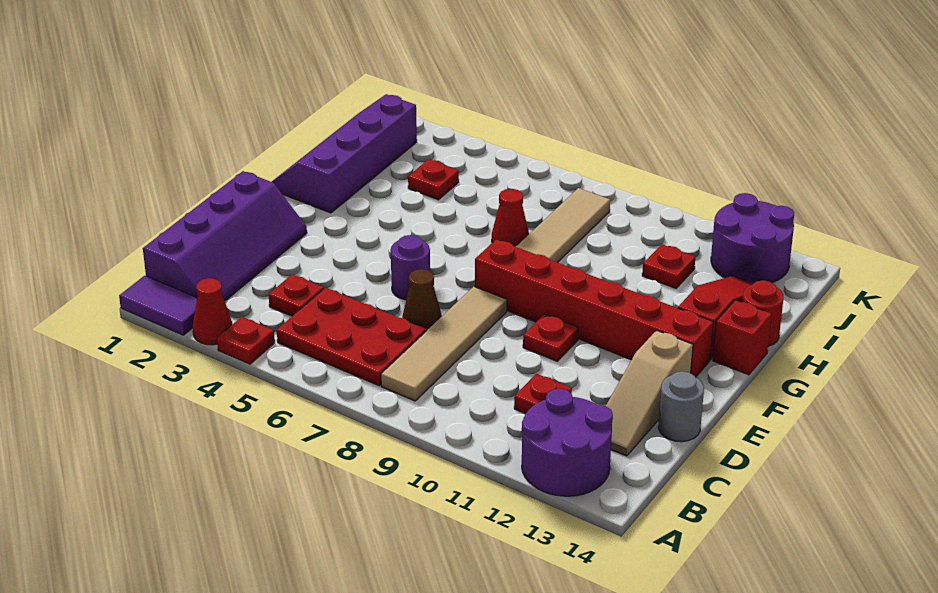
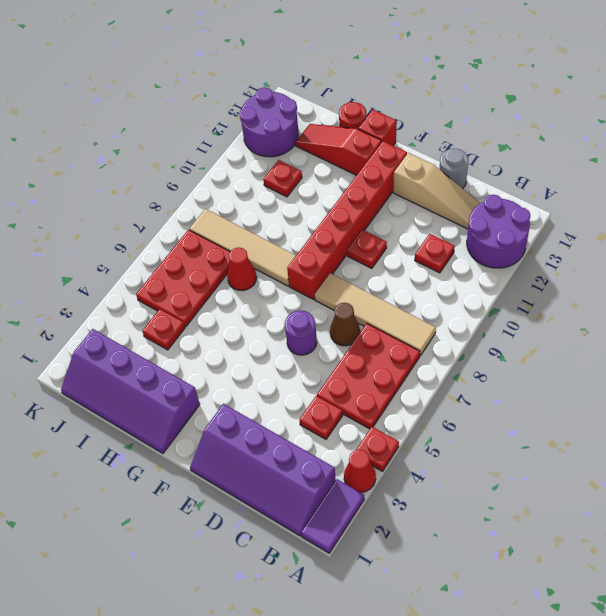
purple slope B1:E2 level 1 top 1 -> purple slope B1:E2 level 1 top 2
none -> red plate I5:J7 level 1

